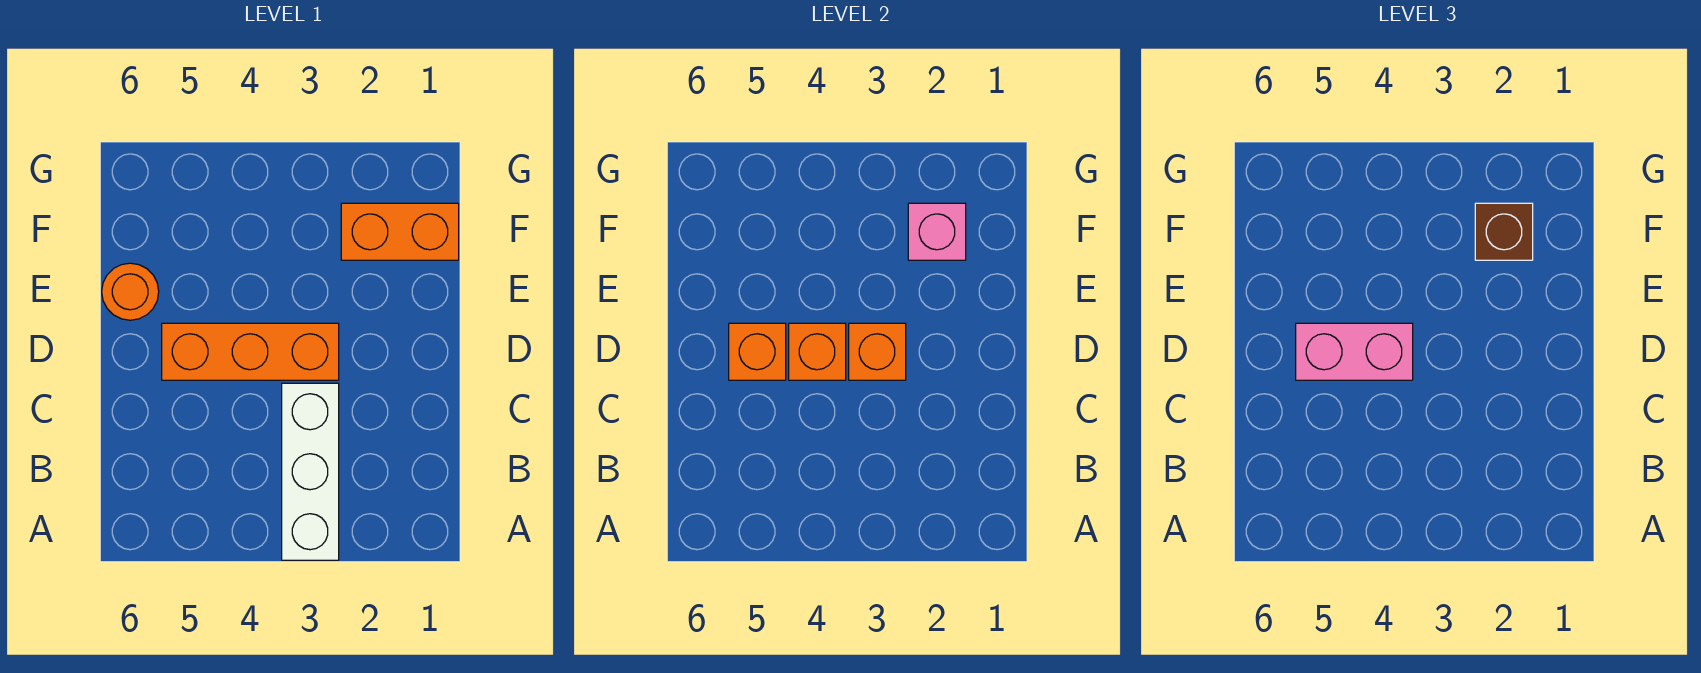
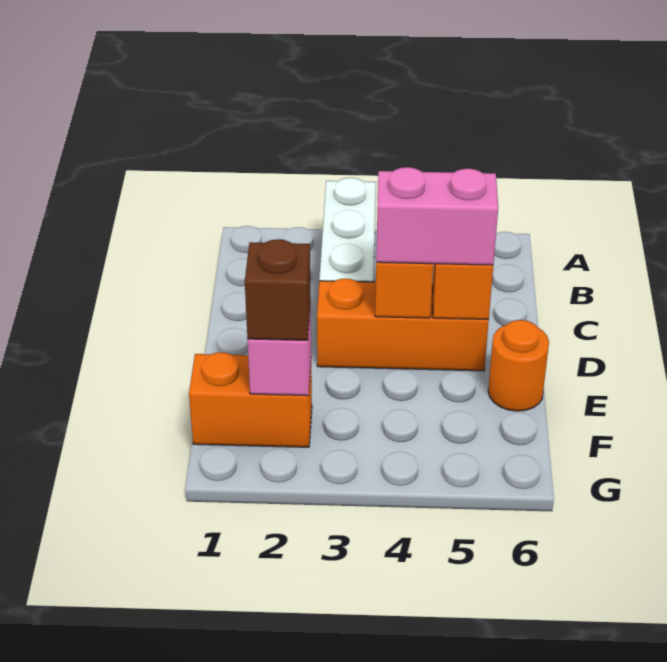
orange brick D3 level 2 -> none

